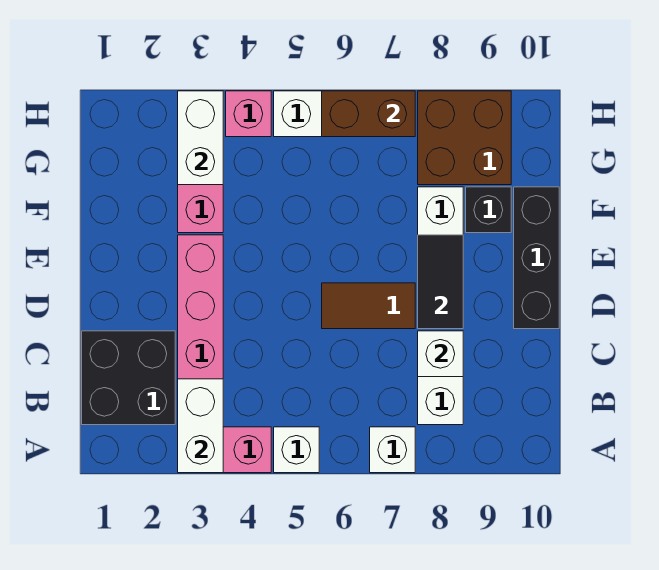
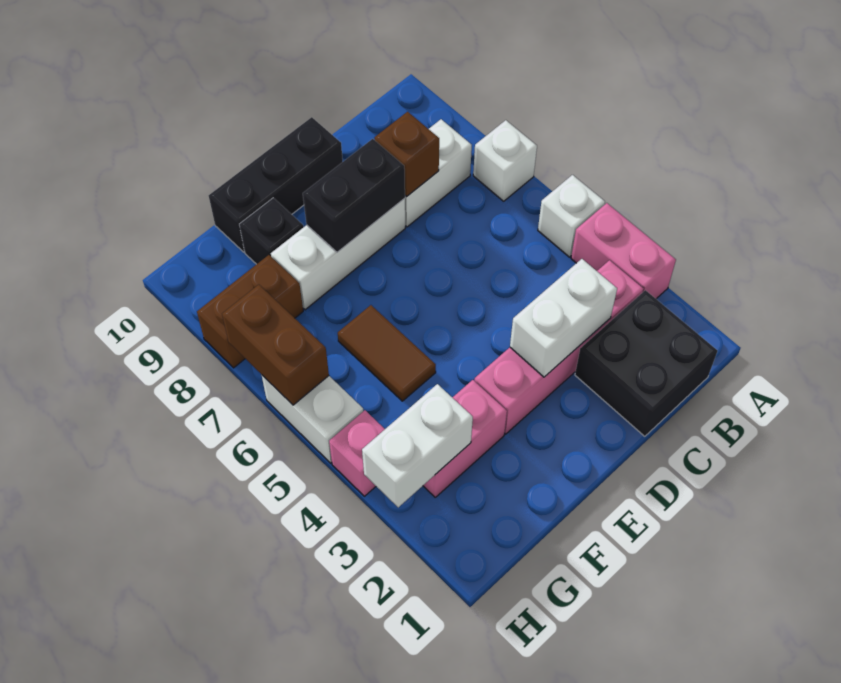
white brick A3:B3 level 2 -> white brick C3:D3 level 2
white brick C8 level 2 -> brown brick C8 level 2
brown tile D6:D7 level 1 -> brown tile F5:F6 level 1
black tile D8:E8 level 2 -> black brick D8:E8 level 2
brown brick G8:H9 level 1 -> brown brick G8:H8 level 1

